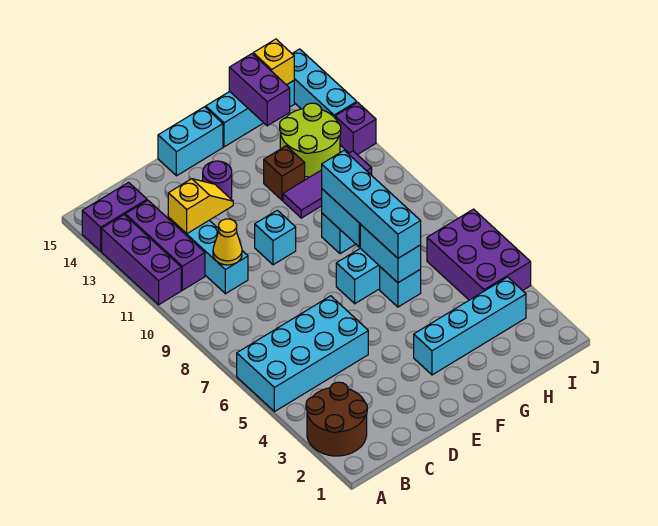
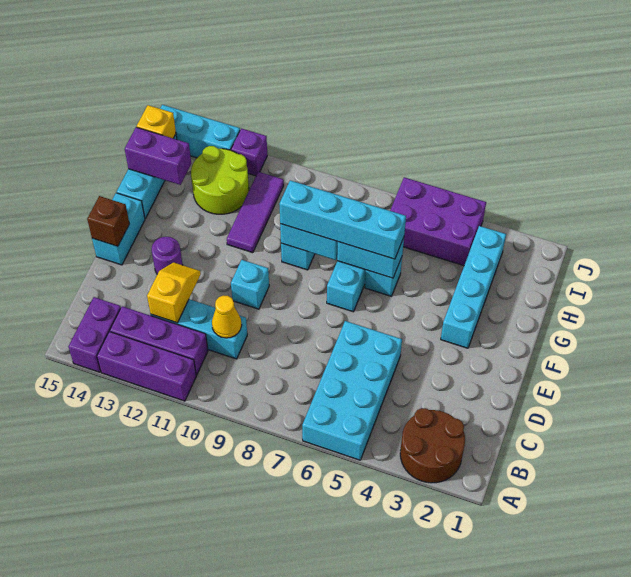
brown brick G12 level 1 -> brown brick E15 level 2

